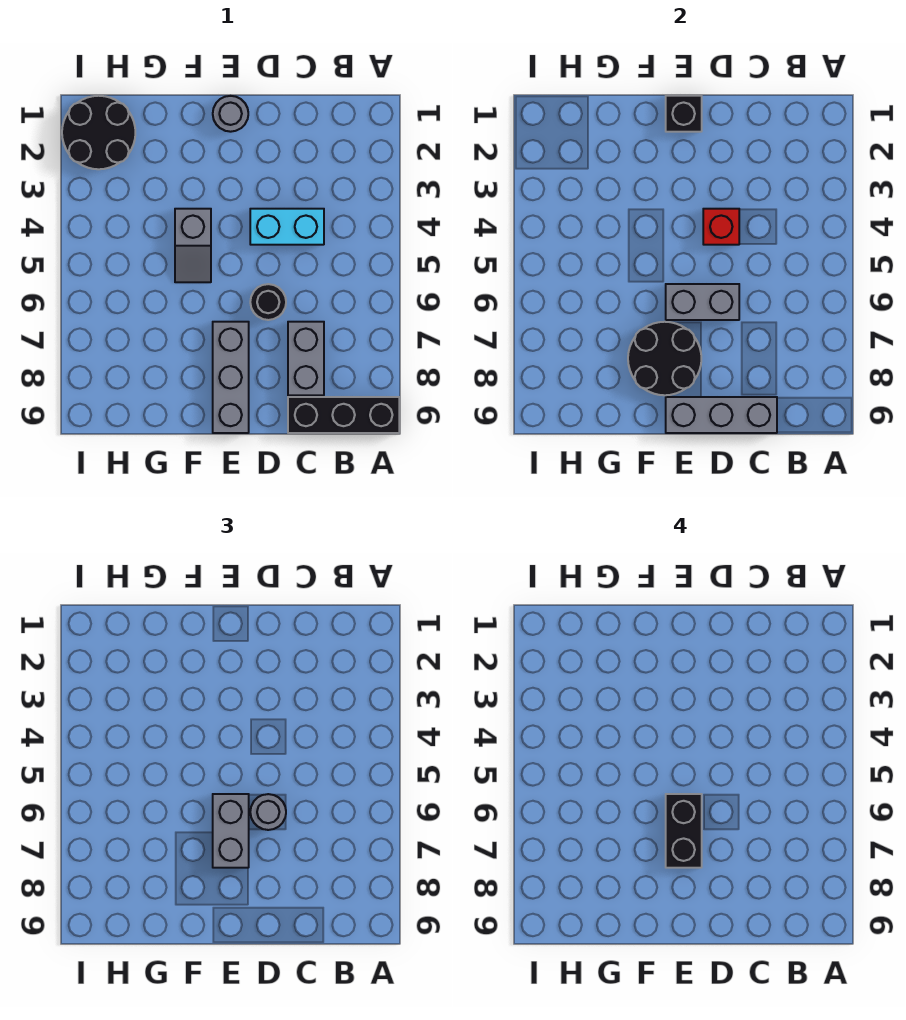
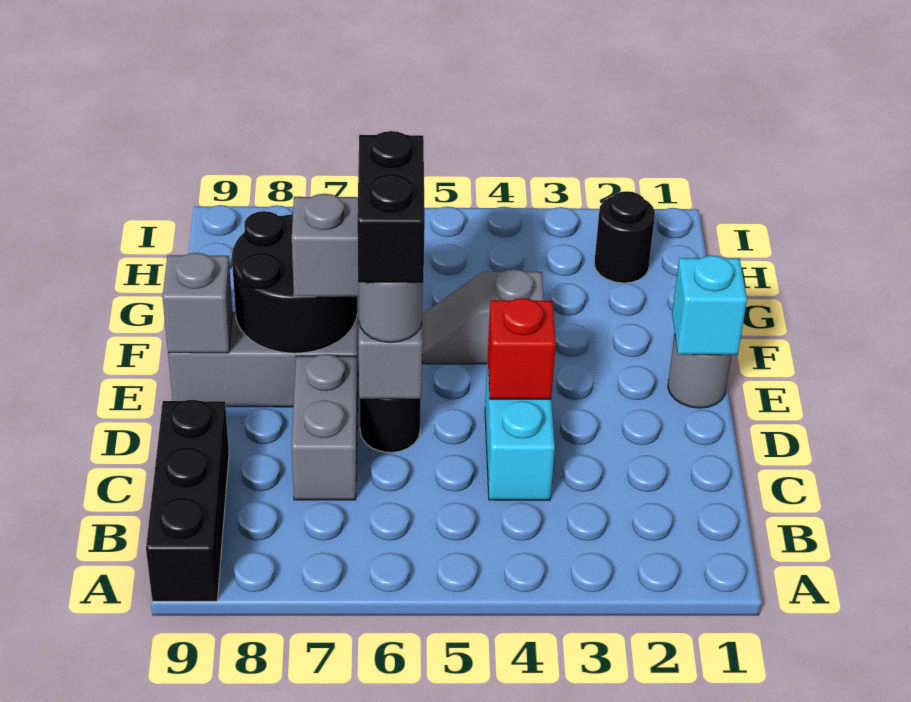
grey brick C7:C8 level 1 -> grey brick C7:D7 level 1
grey brick C9:E9 level 2 -> grey brick E9 level 2
black brick E1 level 2 -> cyan brick E1 level 2
black brick E6:E7 level 4 -> black brick D6:E6 level 4
black round brick H1:I2 level 1 -> black round brick H2 level 1

